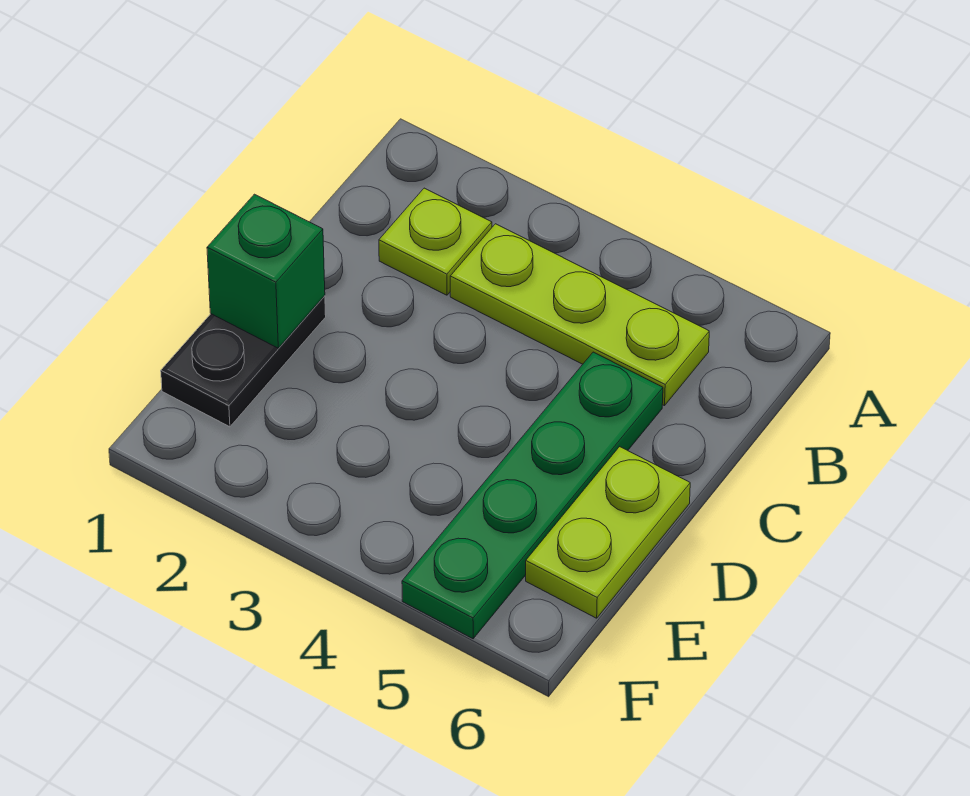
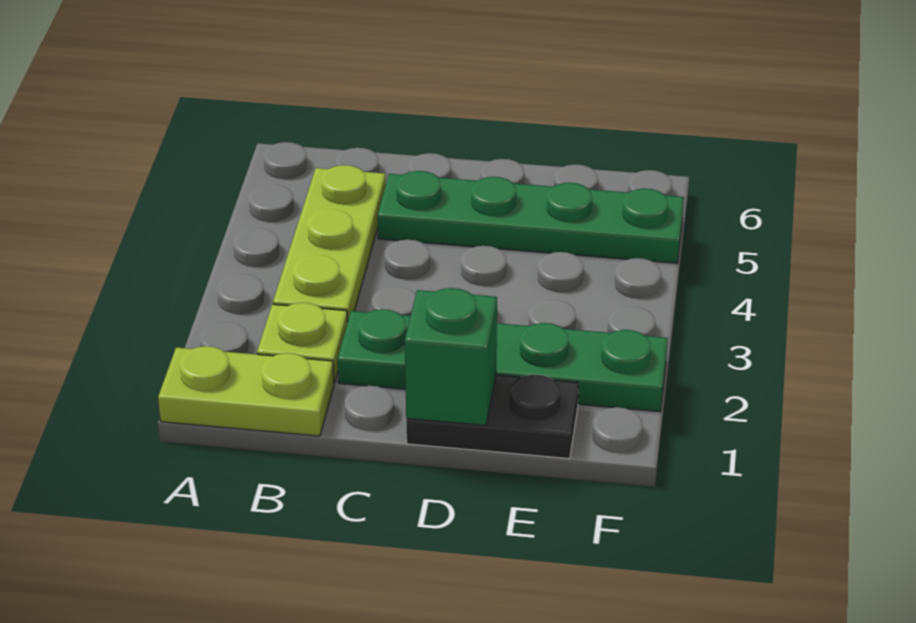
none -> green plate C2:F2 level 1
lime plate D6:E6 level 1 -> lime plate A1:B1 level 1

